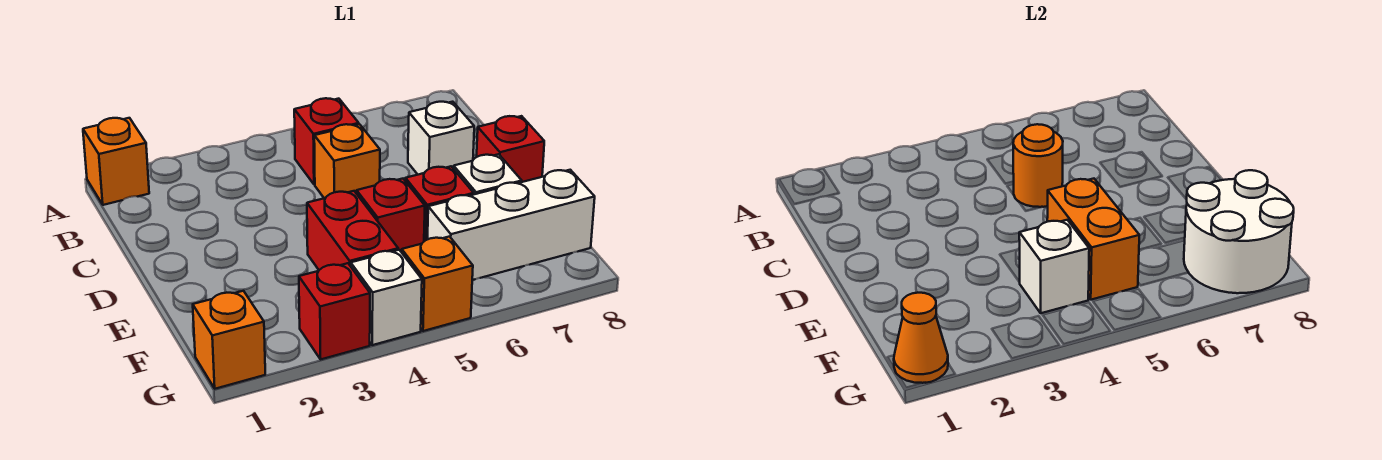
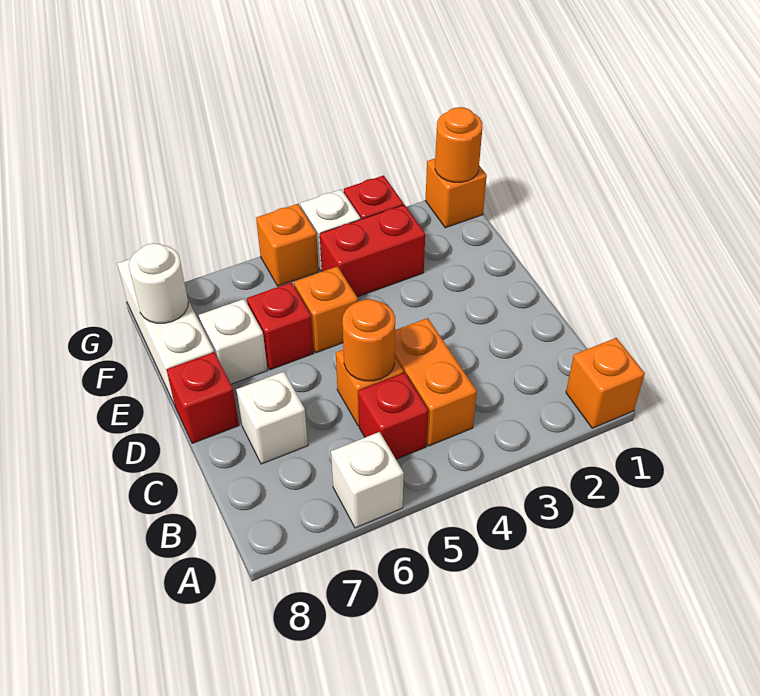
red brick E4:F4 level 1 -> red brick F3:F4 level 1
red brick E5 level 1 -> orange brick E5 level 1
orange brick E5:F5 level 2 -> orange brick B4:C4 level 1
white brick F4 level 2 -> white brick A6 level 1
white brick F6:F8 level 1 -> white brick E8:G8 level 1
white round brick F7:G8 level 2 -> white round brick F8 level 2
orange cone G1 level 2 -> orange round brick G1 level 2

